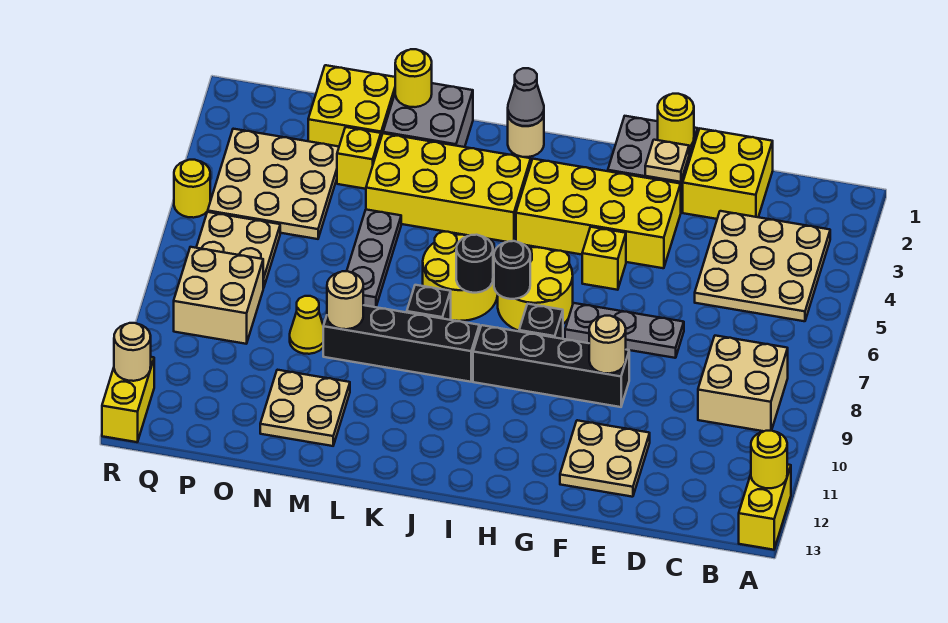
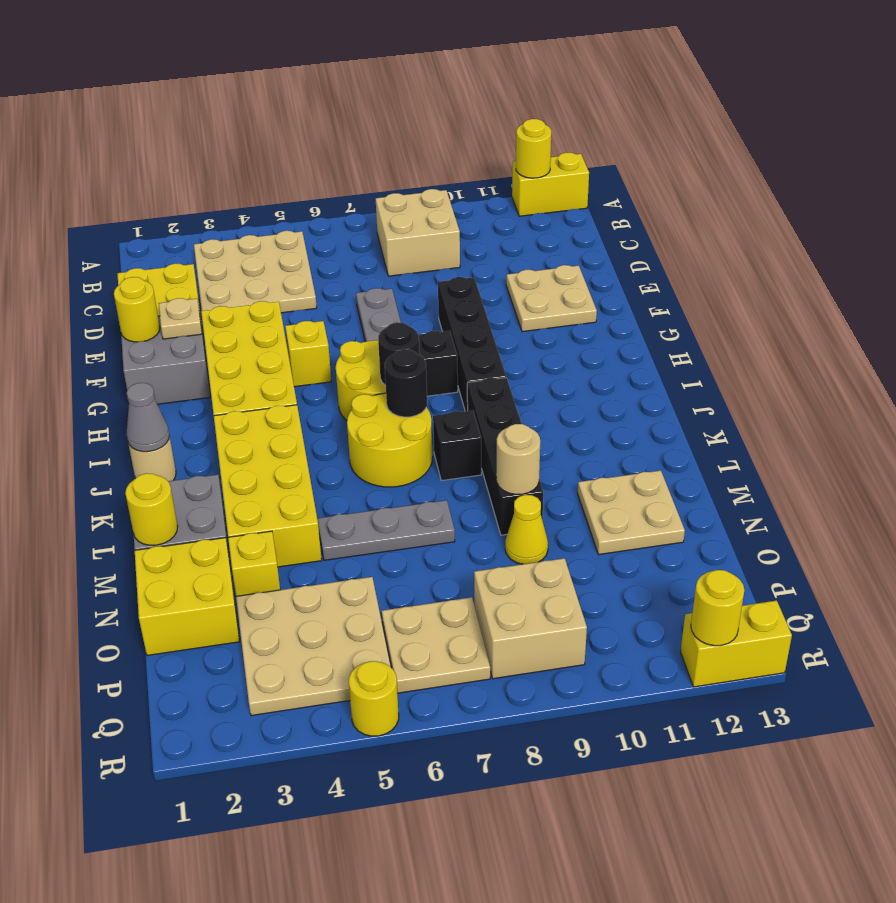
tan round brick F9 level 2 -> none
tan round brick R12 level 2 -> yellow round brick R12 level 2

